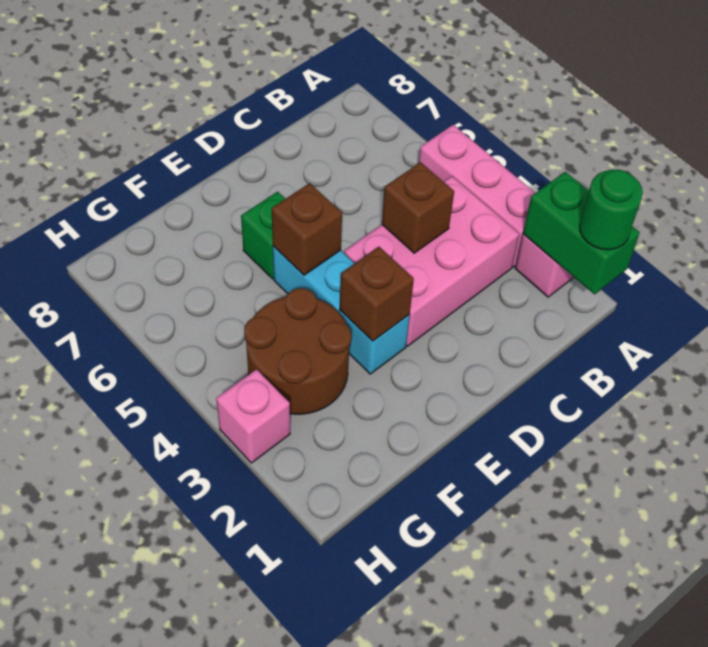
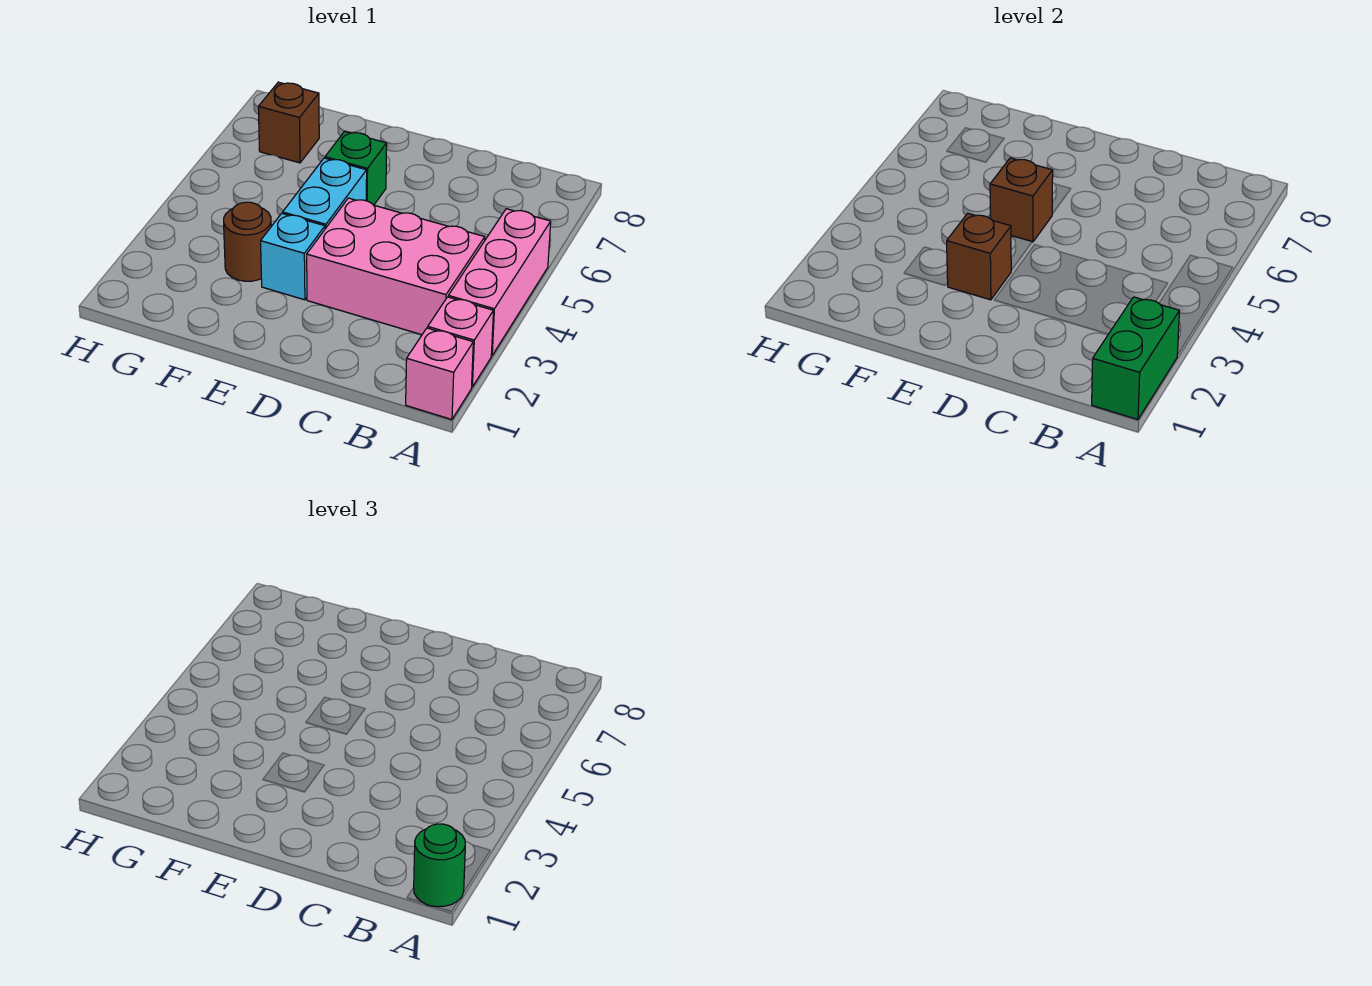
brown brick C4 level 2 -> brown brick G7 level 1
brown round brick F3:G4 level 1 -> brown round brick F3 level 1
pink brick H3 level 1 -> pink brick A1 level 1

